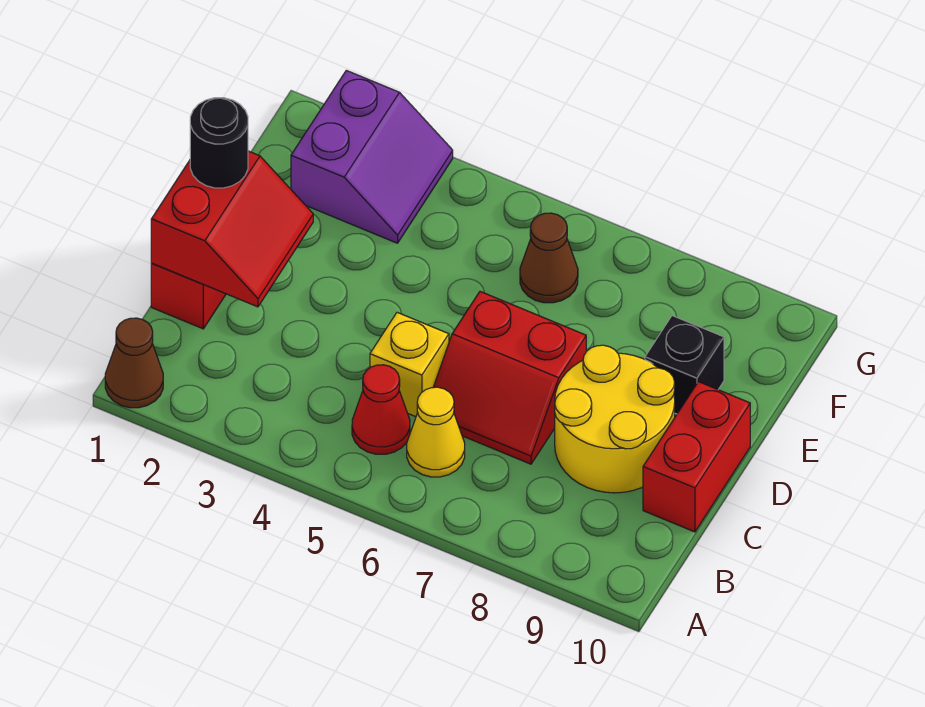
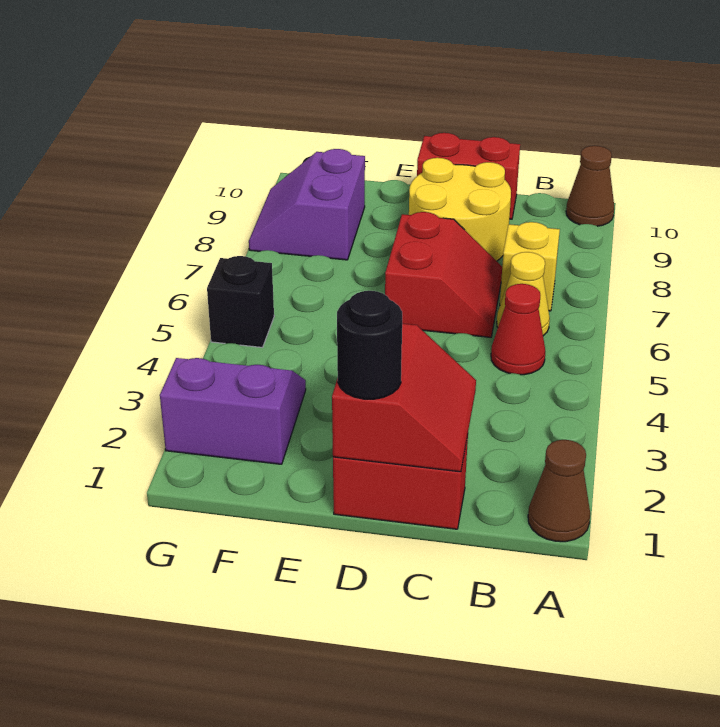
red slope C1:D2 level 2 top 1 -> red slope C1:D2 level 2 top D
yellow brick C5 level 1 -> yellow brick B7 level 1
black brick E9 level 1 -> black brick G5 level 1
brown cone F6 level 1 -> brown cone A10 level 1
none -> purple slope F8:G9 level 1 top F

